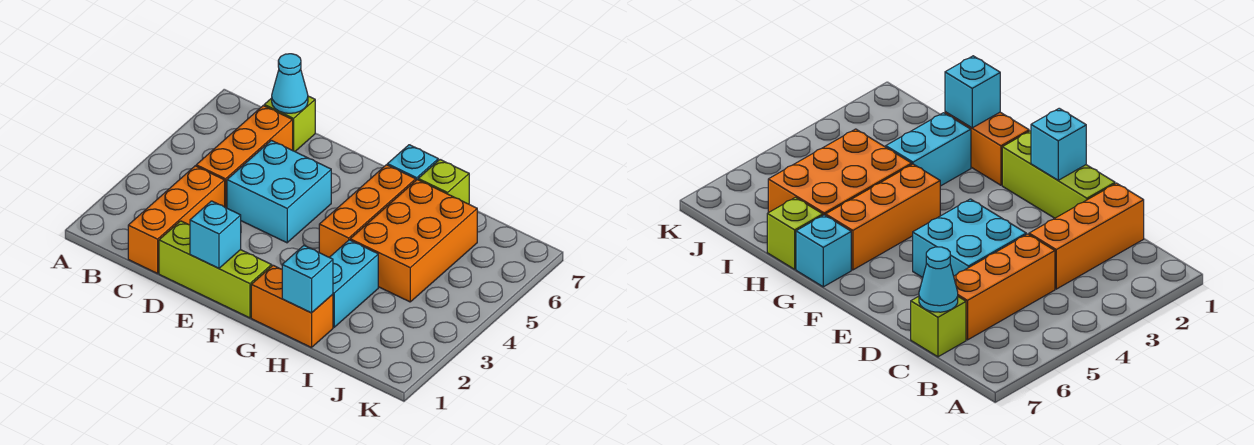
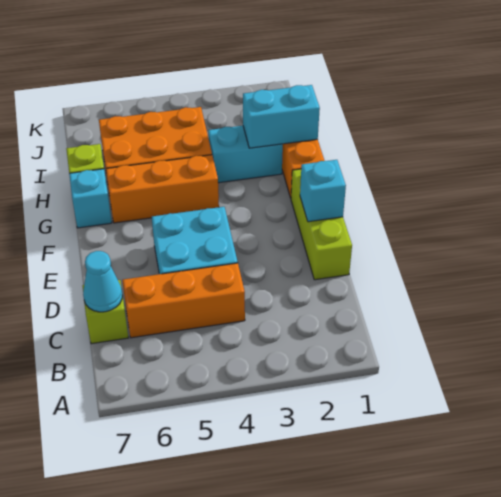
orange brick C1:C3 level 1 -> none
cyan brick H1 level 2 -> cyan brick H1:H2 level 2

